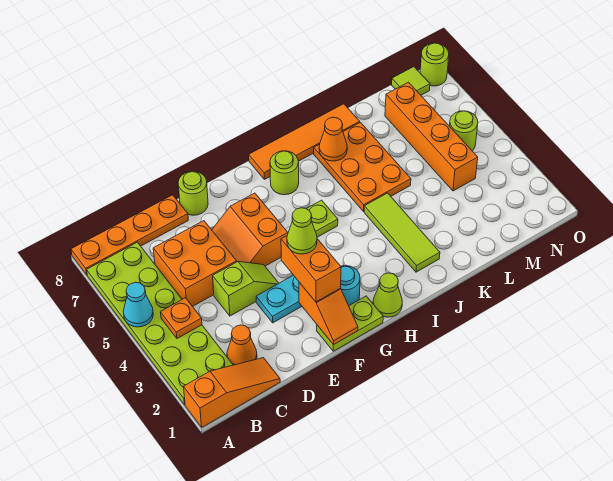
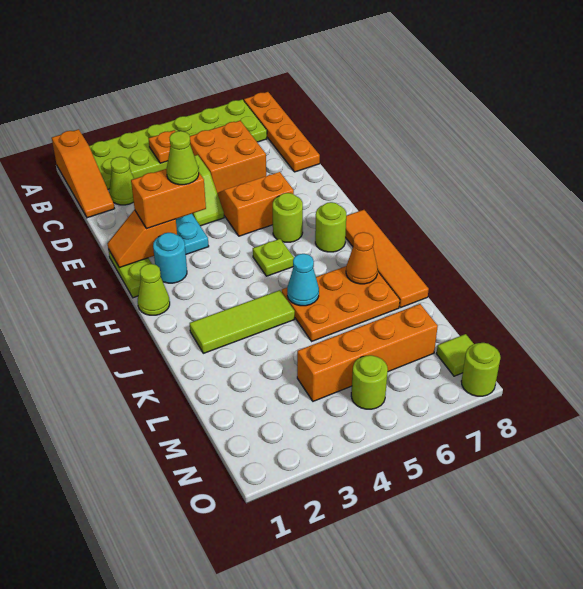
cyan cone A5 level 2 -> cyan cone J5 level 2
orange cone C2 level 1 -> lime cone C2 level 1
lime round brick E8 level 1 -> lime round brick G6 level 1

